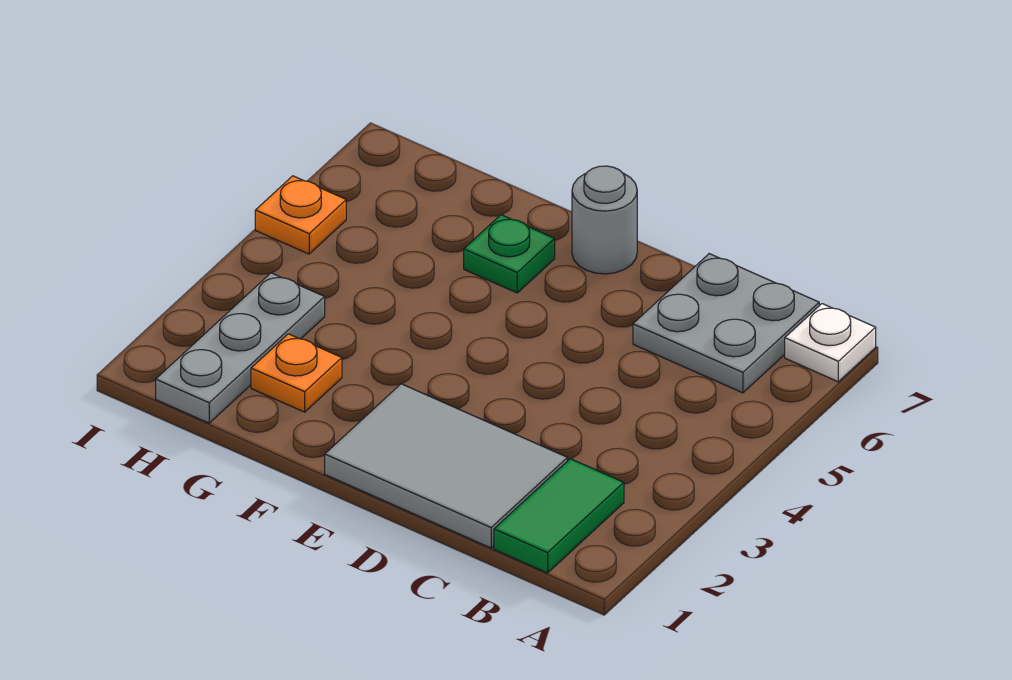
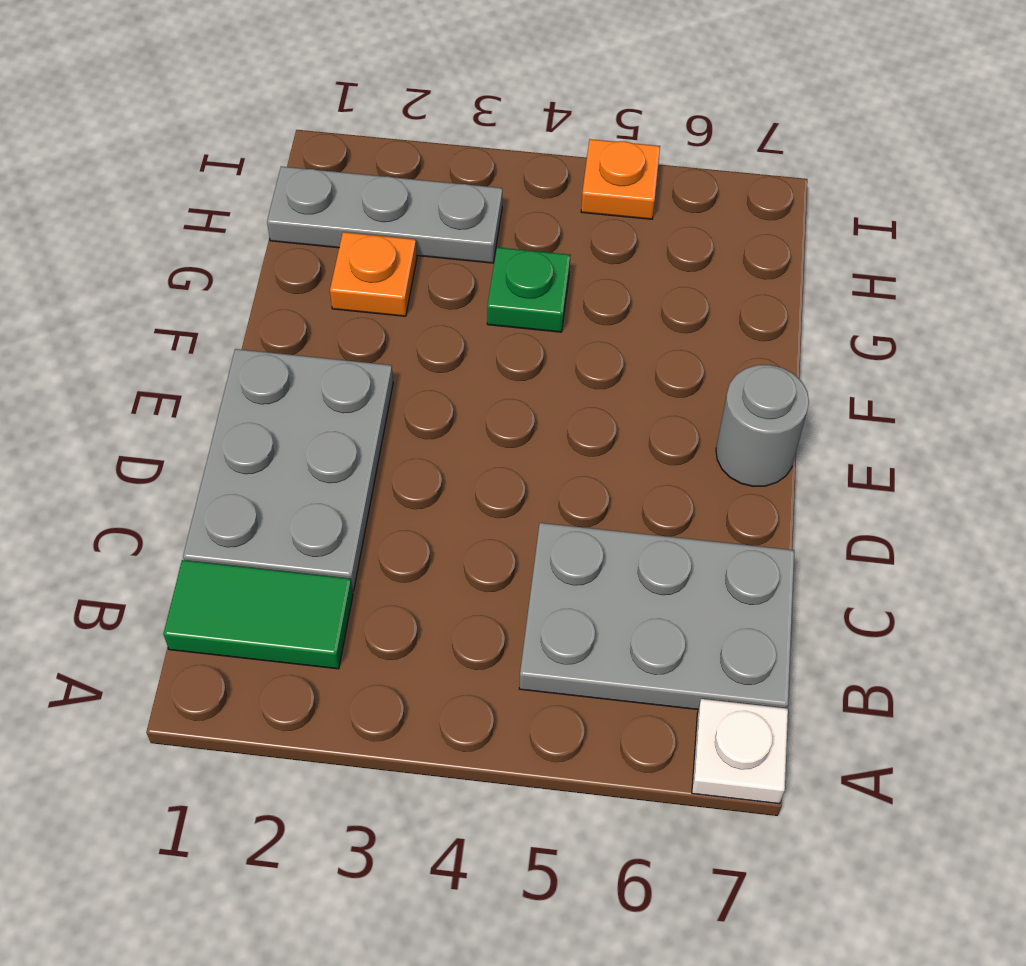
grey plate B6:C7 level 1 -> grey plate B5:C7 level 1
grey tile C1:E2 level 1 -> grey plate C1:E2 level 1
green plate F6 level 1 -> green plate G4 level 1

